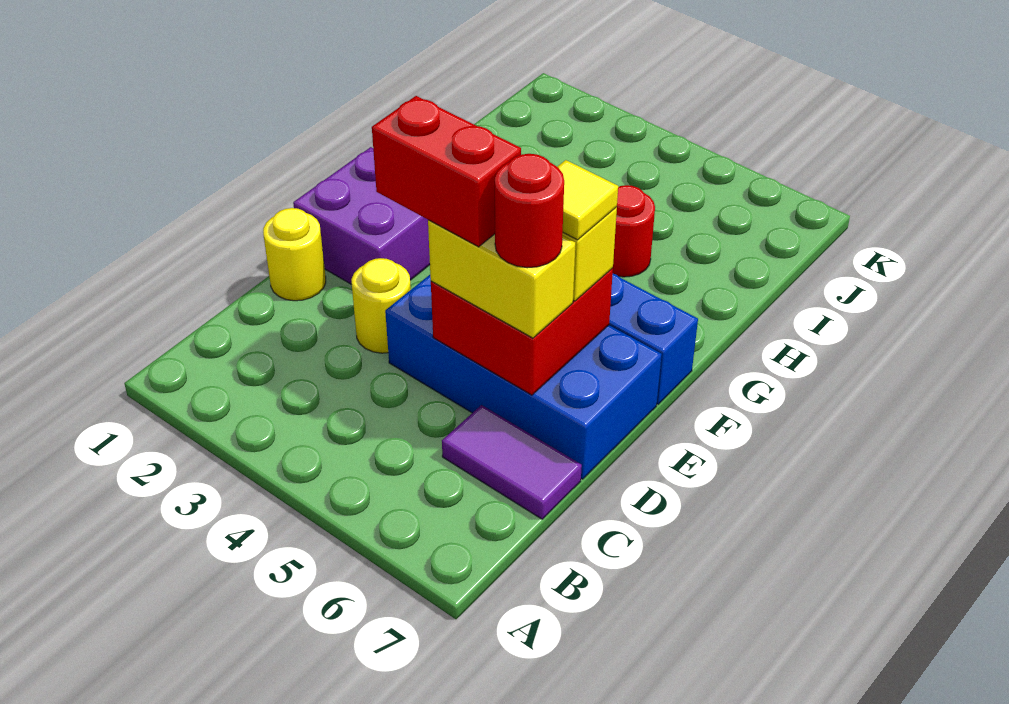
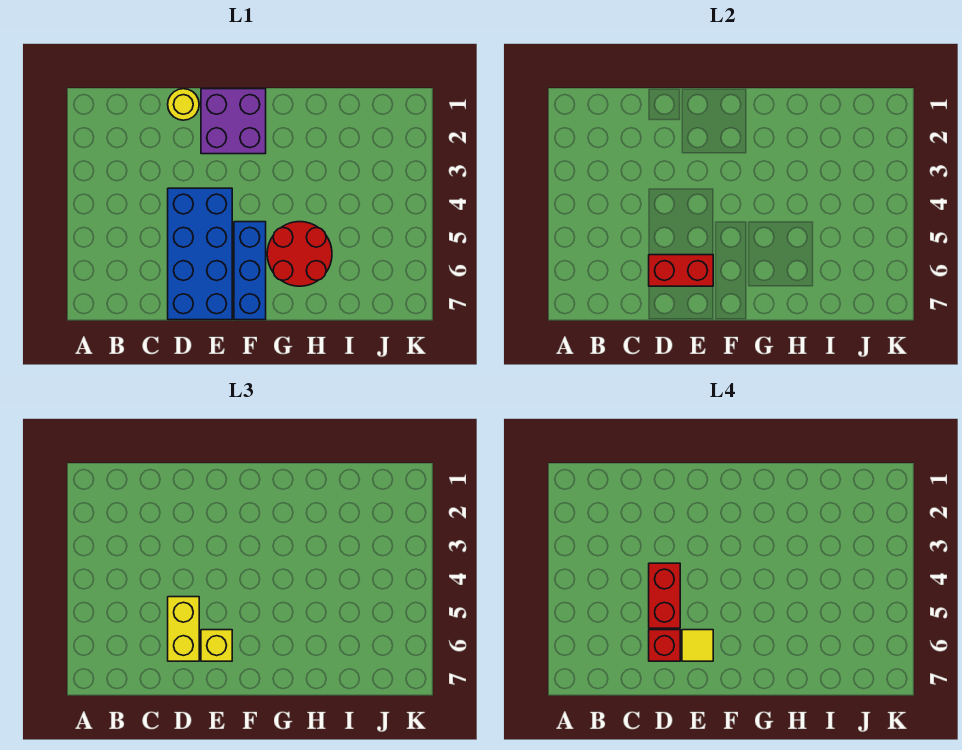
purple tile C6:C7 level 1 -> none
yellow round brick D3 level 1 -> none
red brick D5:E6 level 2 -> red brick D6:E6 level 2
red round brick D6 level 4 -> red brick D6 level 4
red round brick H5 level 1 -> red round brick G5:H6 level 1

